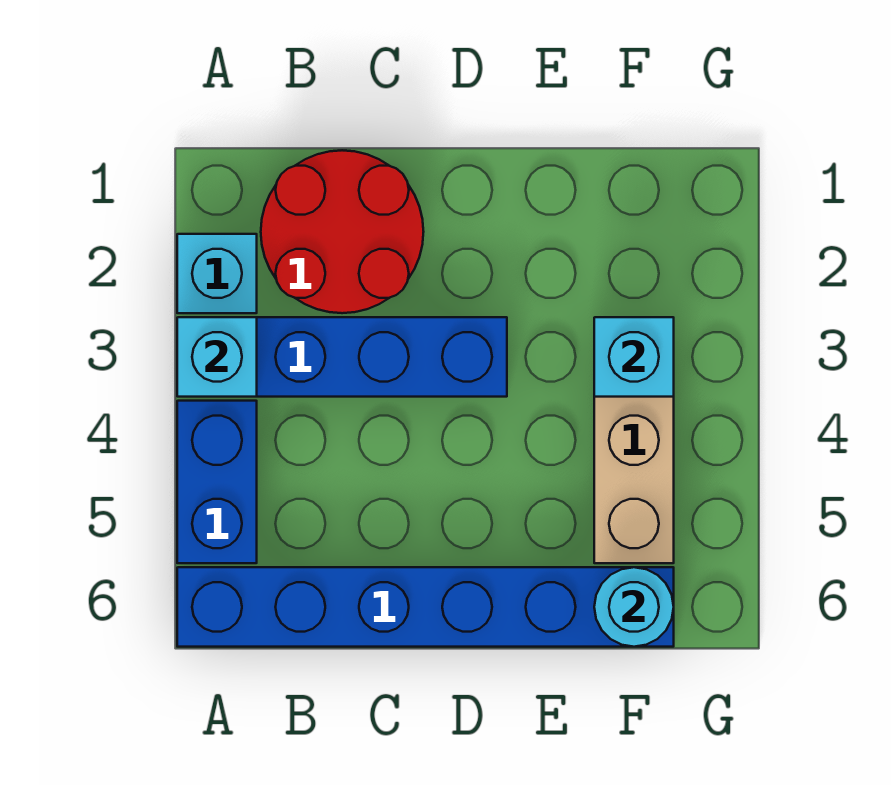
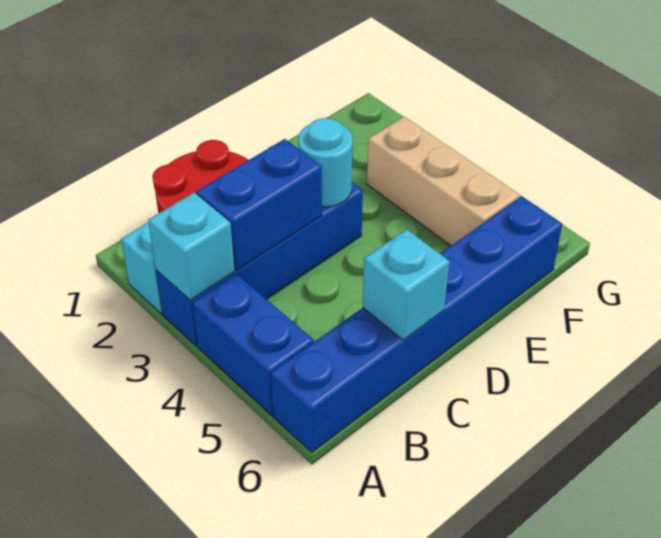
none -> blue brick B3:C3 level 2
cyan brick F3 level 2 -> cyan brick C6 level 2
cyan round brick F6 level 2 -> cyan round brick D3 level 2

